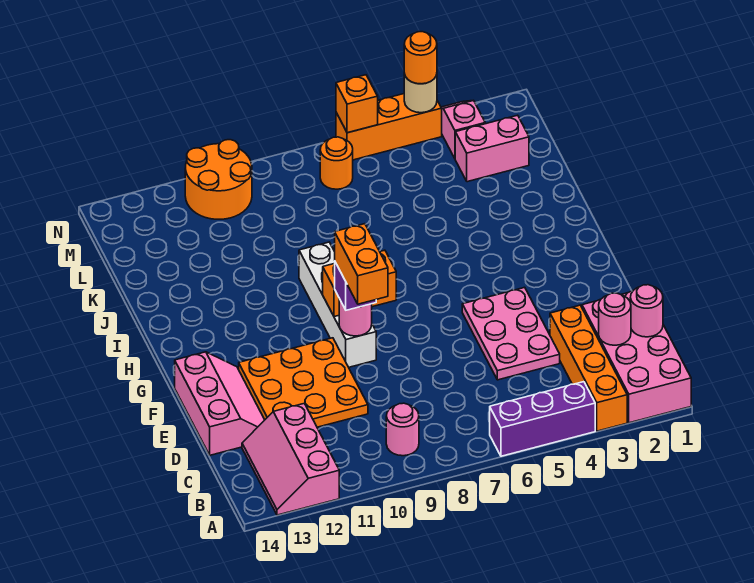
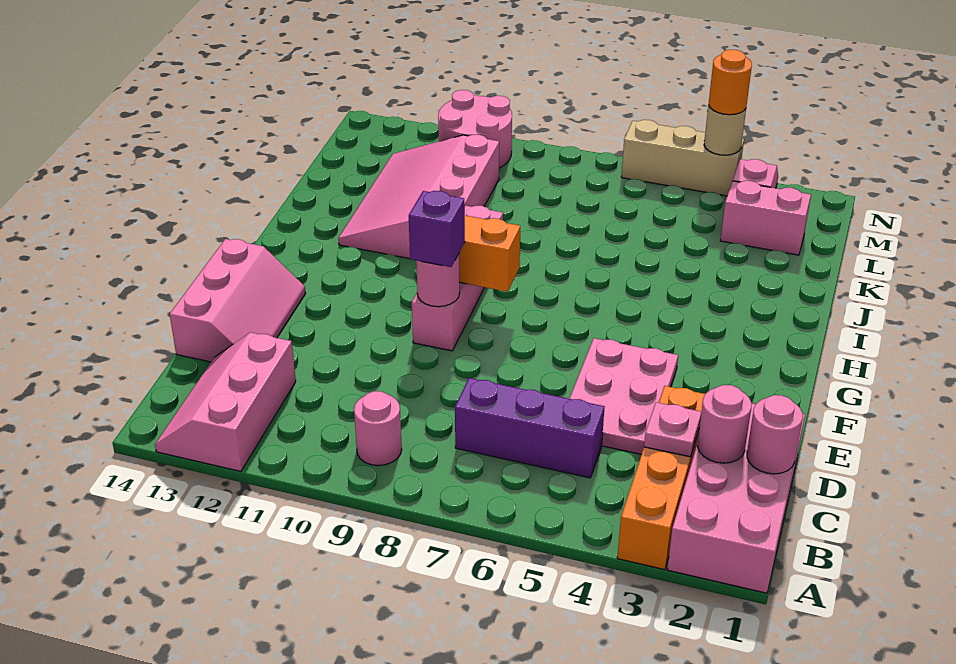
purple brick A4:A6 level 1 -> purple brick C5:C7 level 1
none -> pink plate C3 level 2
orange plate D10:F12 level 1 -> none
orange brick E9:F9 level 4 -> none
white brick F9:I9 level 1 -> pink brick F9:I9 level 1
none -> pink slope I10:L12 level 1 top 10
orange round brick M7 level 1 -> none
orange round brick M10:N11 level 1 -> pink round brick M10:N11 level 1
orange brick N4:N6 level 1 -> tan brick N4:N6 level 1
orange brick N6 level 2 -> none

